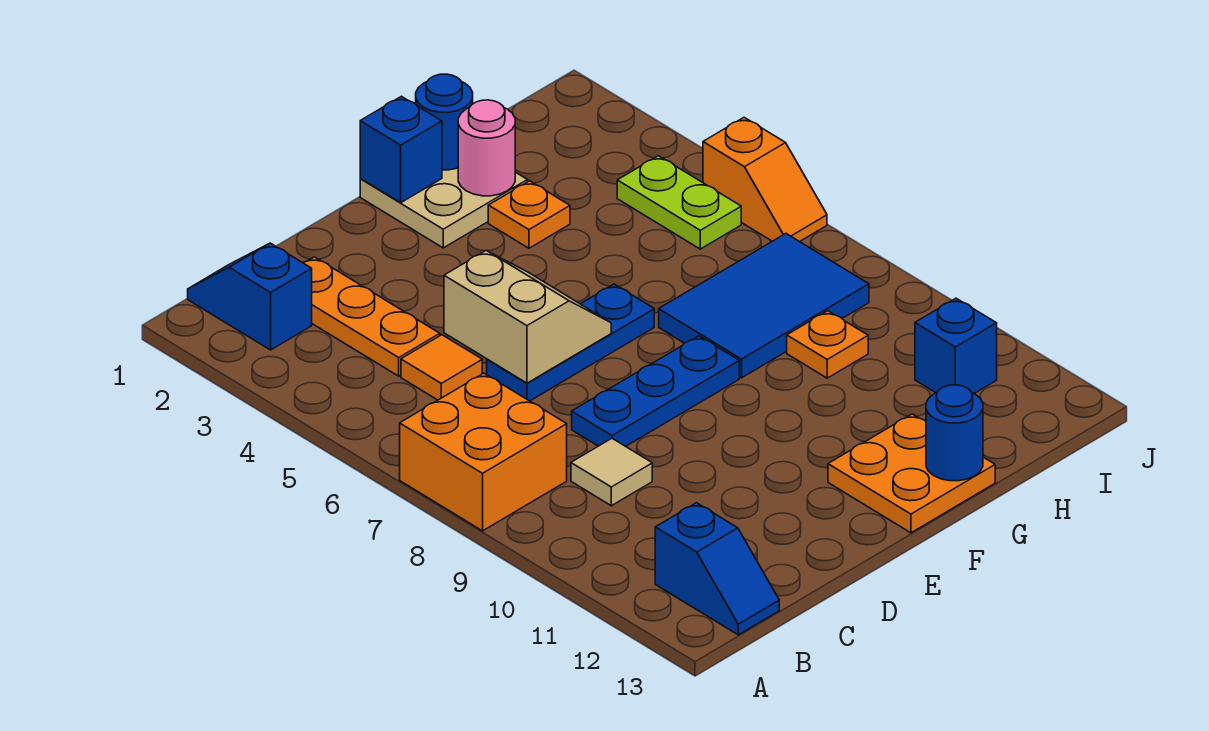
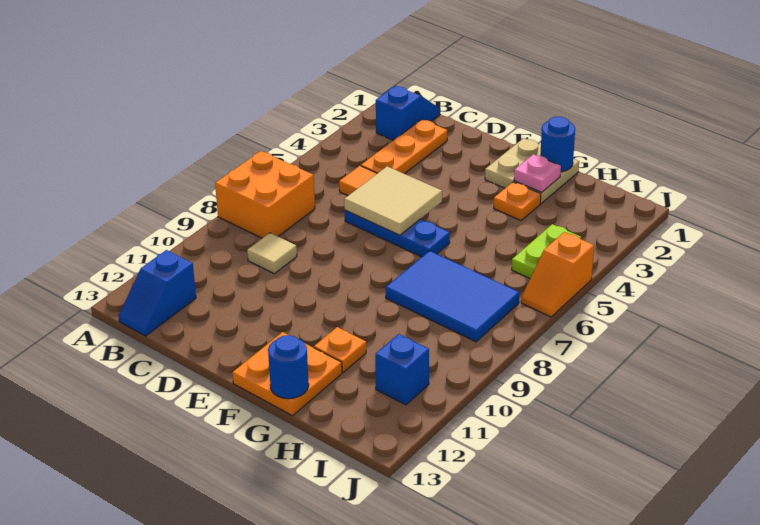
tan slope D5:E6 level 2 top D -> tan tile D5:E6 level 2
blue plate D8:F8 level 1 -> none
blue brick F1 level 2 -> none
pink round brick G2 level 2 -> pink plate G2 level 2
orange plate H9 level 1 -> orange plate G11 level 1

